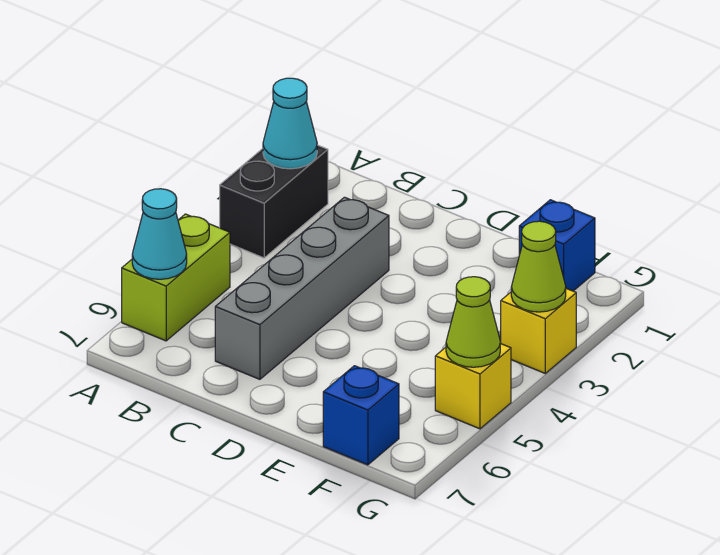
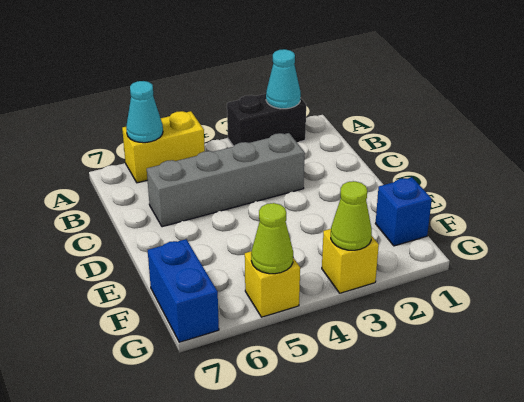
lime brick A5:A6 level 1 -> yellow brick A5:A6 level 1
blue brick F7 level 1 -> blue brick F7:G7 level 1

